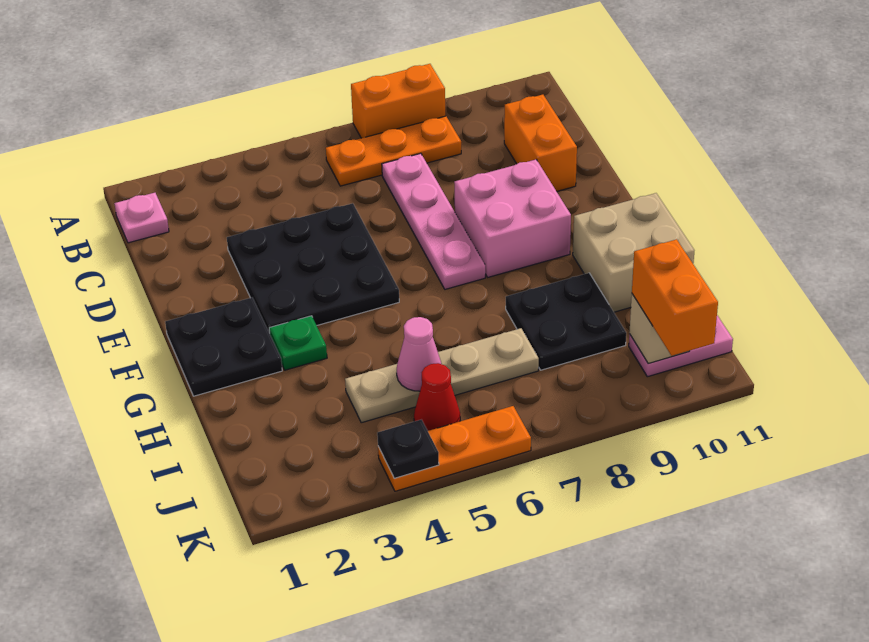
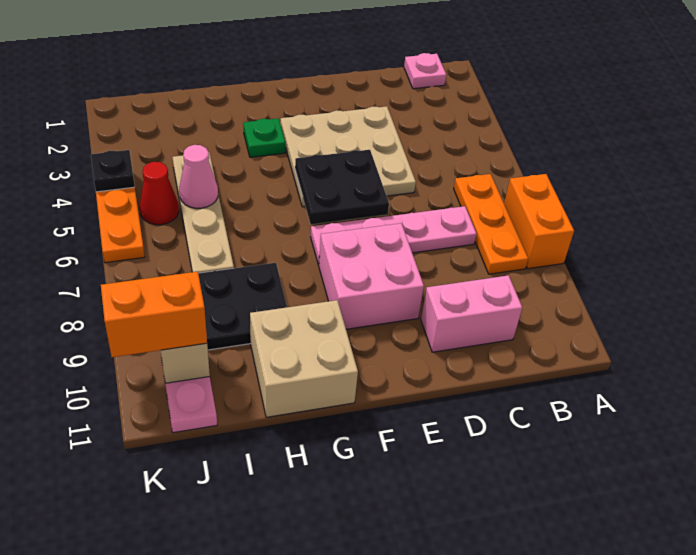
orange brick C10:D10 level 1 -> pink brick C10:D10 level 1
black plate D3:F5 level 1 -> tan plate D3:F5 level 1
black plate F1:G2 level 1 -> black plate E5:F6 level 2

